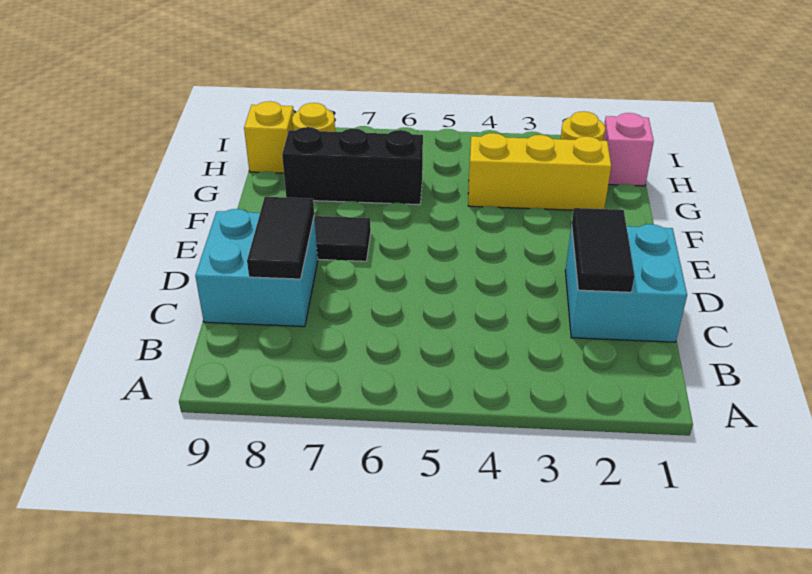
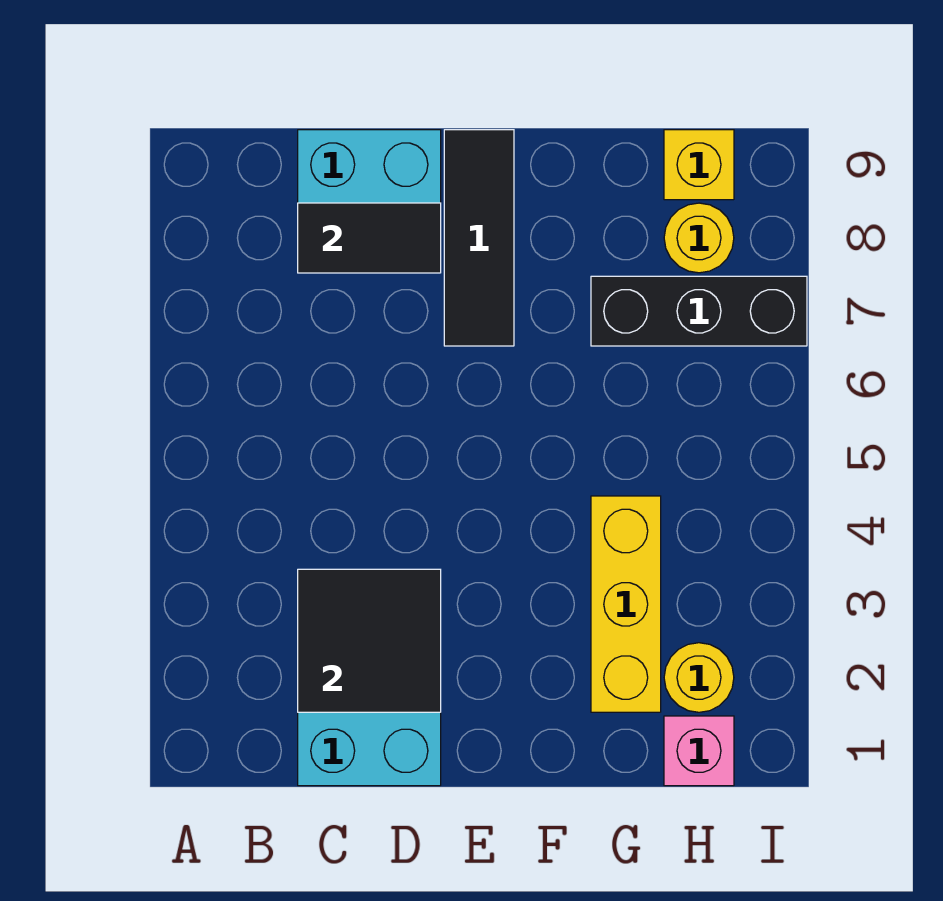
black tile C2:D2 level 2 -> black tile C2:D3 level 2
black brick G6:G8 level 1 -> black brick G7:I7 level 1

